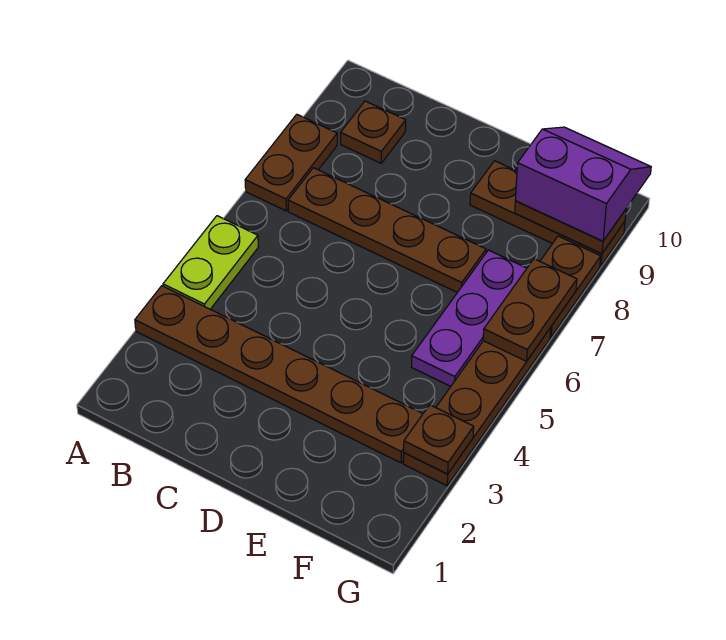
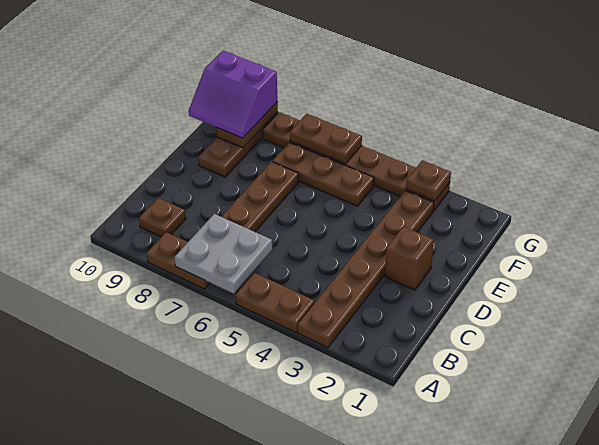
lime plate A4:A5 level 1 -> brown plate A4:A5 level 1
none -> grey plate A6:B7 level 2
none -> brown brick D2 level 1
purple plate F5:F7 level 1 -> brown plate F5:F7 level 1
purple slope F9:G10 level 3 top 9 -> purple slope F9:G10 level 3 top G

